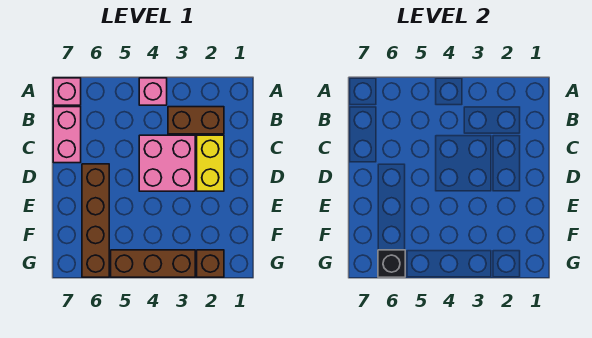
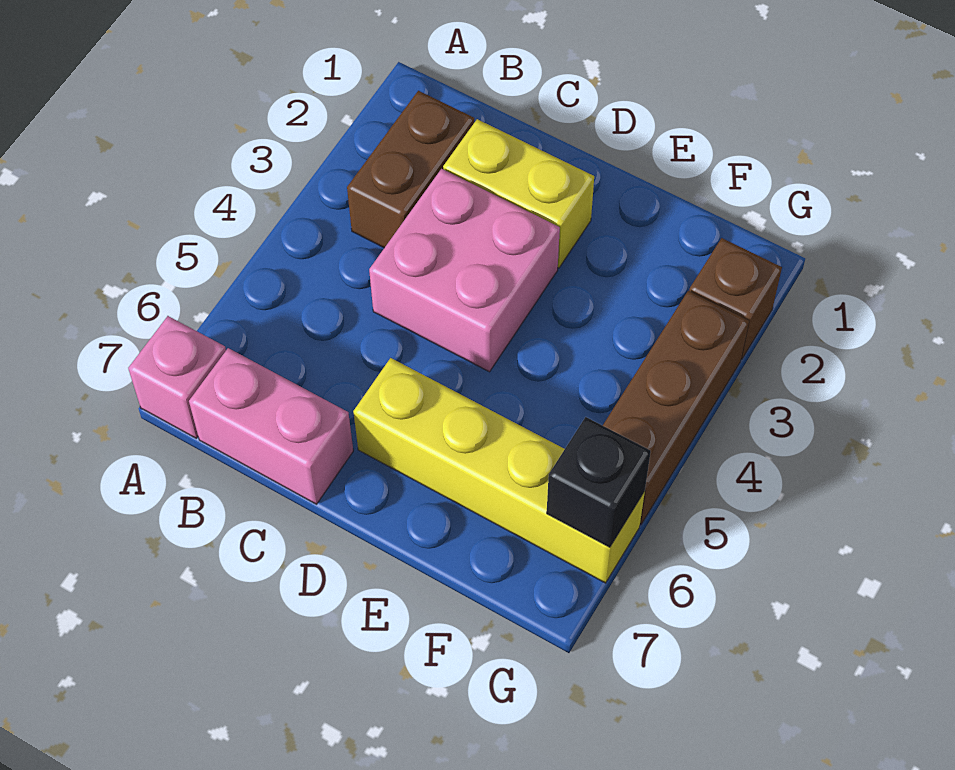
pink brick A4 level 1 -> none
brown brick D6:G6 level 1 -> yellow brick D6:G6 level 1

